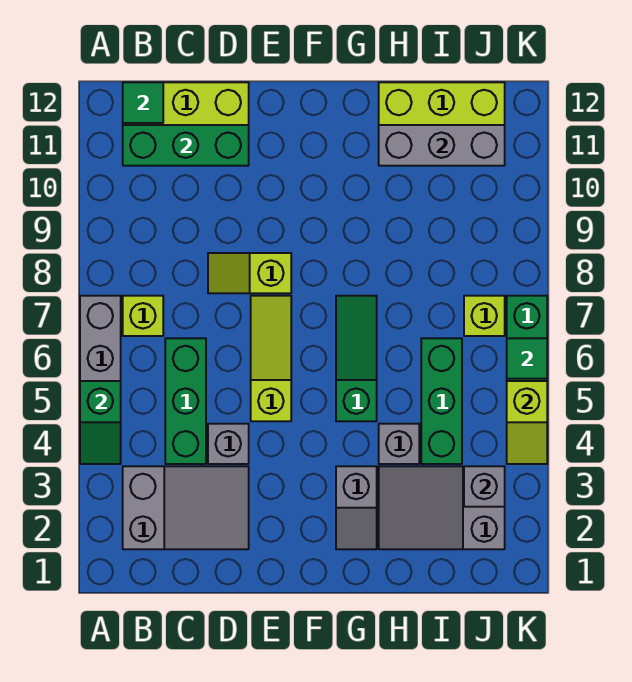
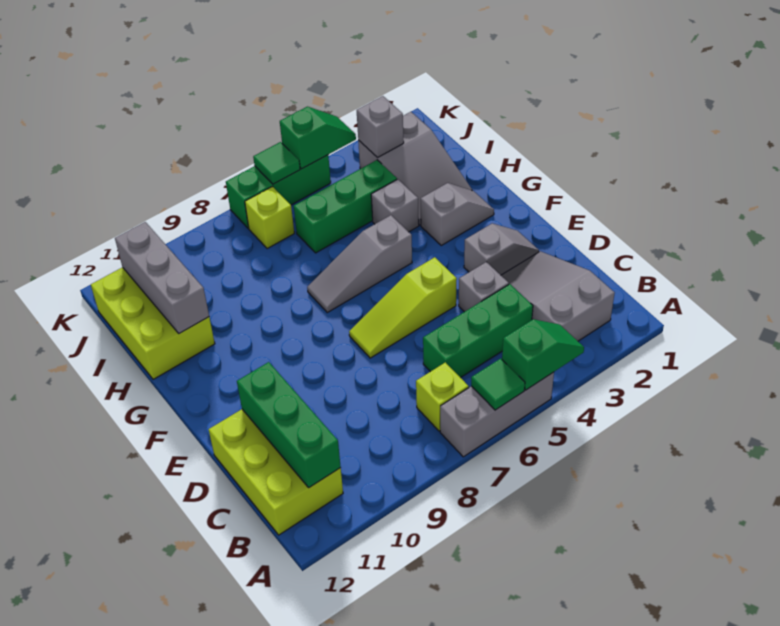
green tile B12 level 2 -> green tile A6 level 2
lime slope D8:E8 level 1 top E -> none
none -> grey slope E2:E3 level 1 top 3
green slope G5:G7 level 1 top 5 -> grey slope G5:G7 level 1 top 5
lime slope K4:K5 level 2 top 5 -> green slope K4:K5 level 2 top 5

